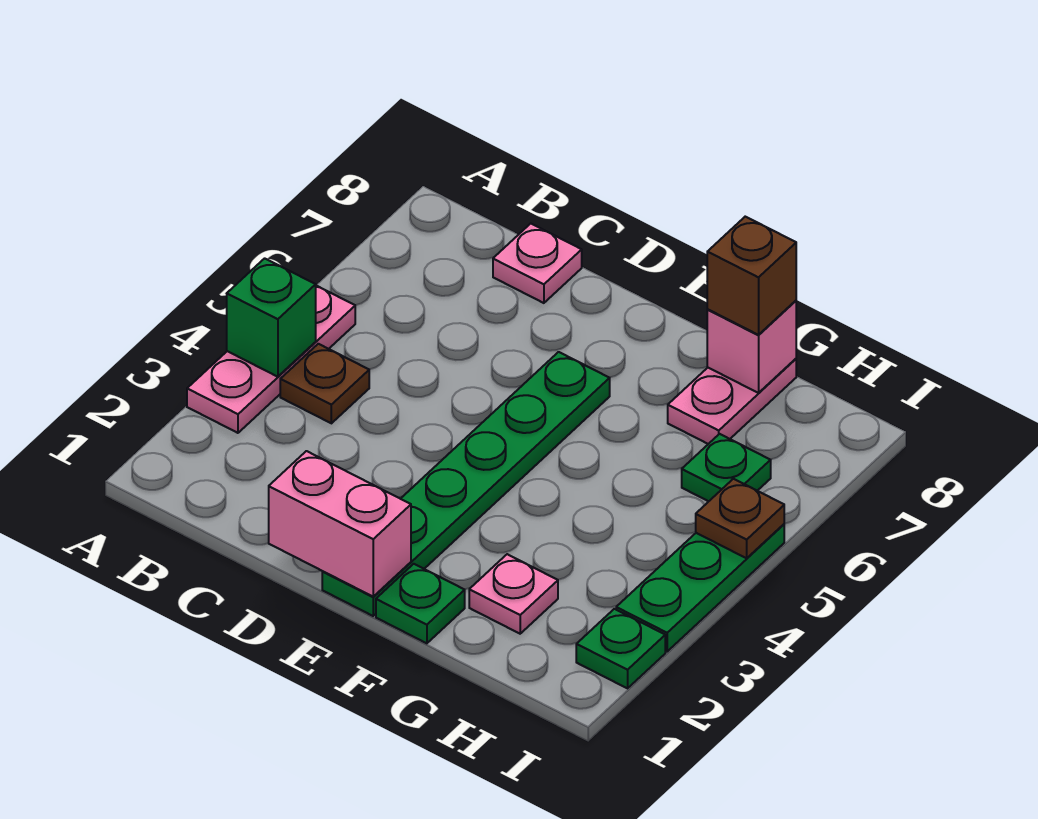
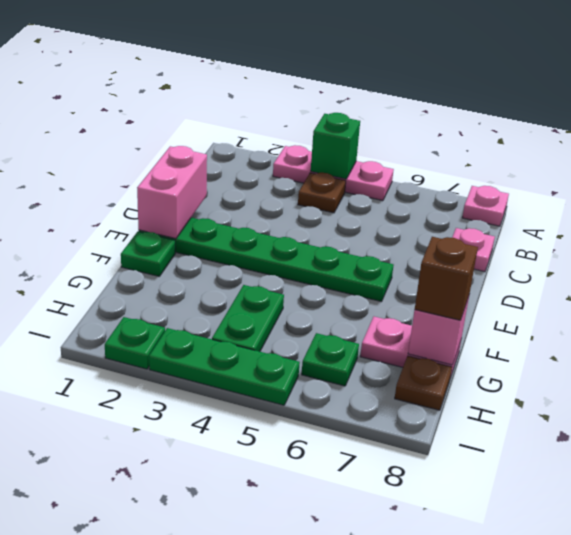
pink plate G2 level 1 -> pink plate A8 level 1
none -> green plate G4:H4 level 1
brown plate I5 level 2 -> brown plate H8 level 1

